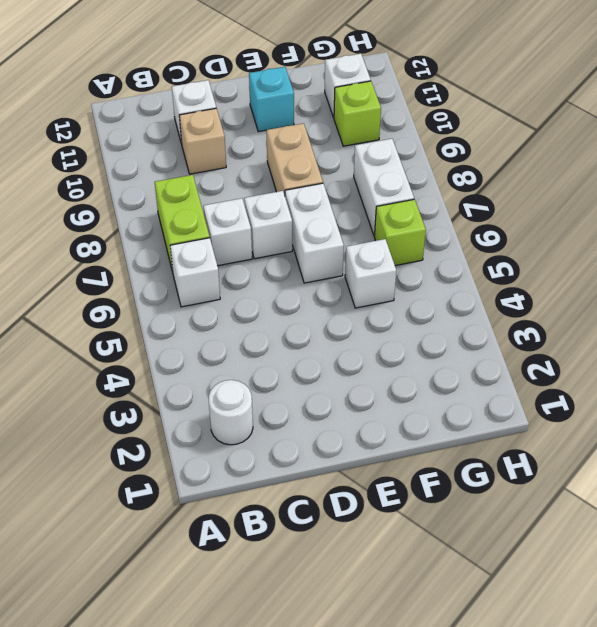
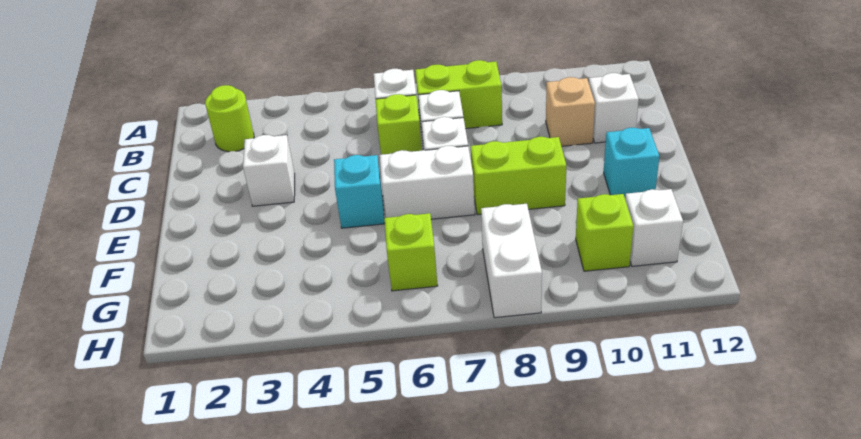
white round brick B2 level 1 -> lime round brick B2 level 1
none -> lime brick C6 level 1
none -> cyan brick E5 level 1
tan brick E8:E9 level 1 -> lime brick E8:E9 level 1
white brick F5 level 1 -> white brick D3 level 1
white brick G7:G8 level 1 -> white brick G8:H8 level 1

